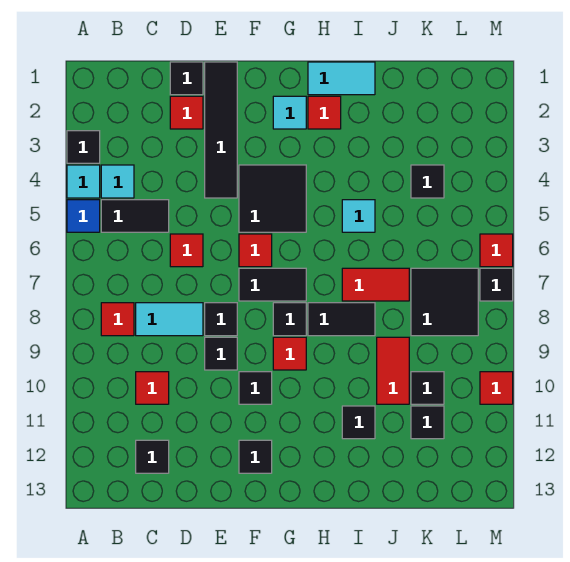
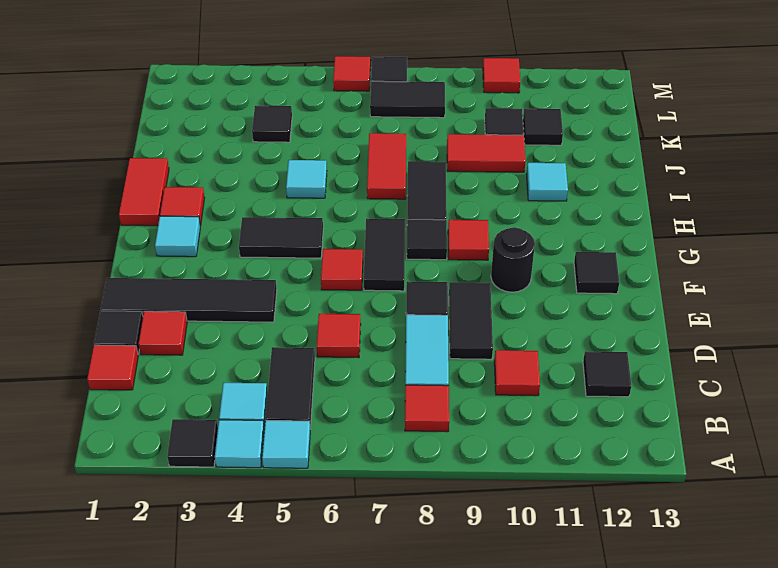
blue tile A5 level 1 -> cyan tile A5 level 1
none -> red tile C1 level 1
black tile E9 level 1 -> black tile D9:E9 level 1
black tile F4:G5 level 1 -> black tile G4:G5 level 1
black tile F10 level 1 -> black round brick F10 level 1
cyan tile H1:I1 level 1 -> red tile H1:I1 level 1
black tile I11 level 1 -> cyan tile I11 level 1
black tile K7:L8 level 1 -> black tile L7:L8 level 1

